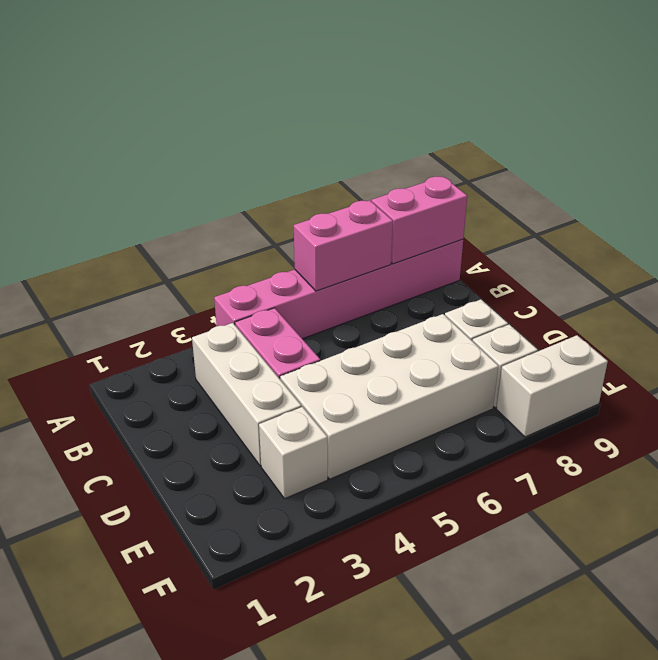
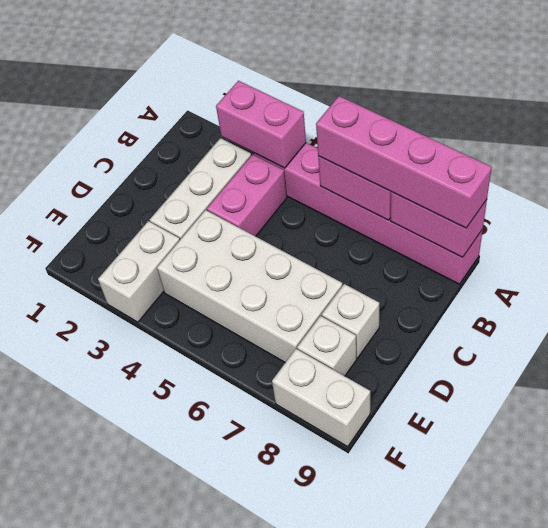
none -> pink brick A3:A4 level 2
none -> pink brick A6:A9 level 3
white brick E3 level 1 -> white brick E3:F3 level 1

